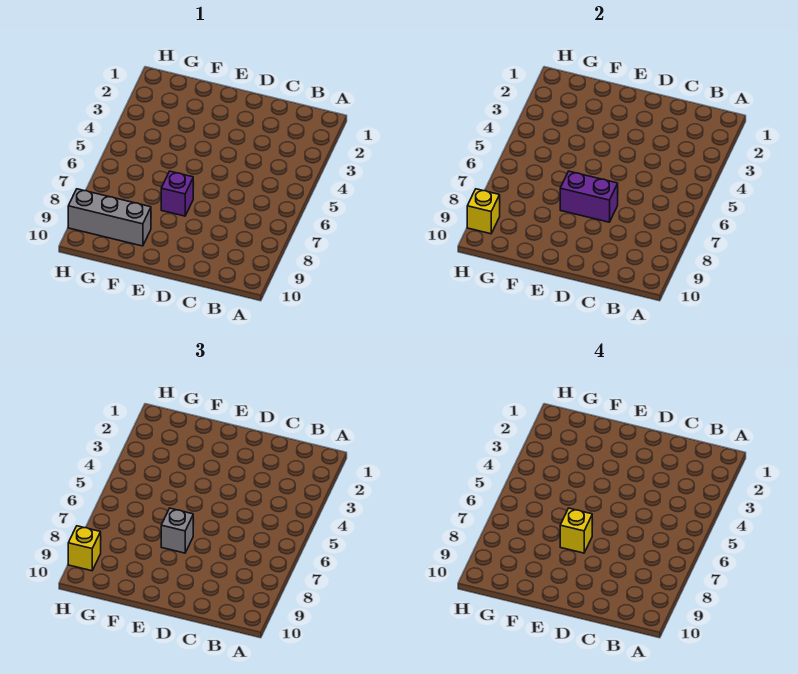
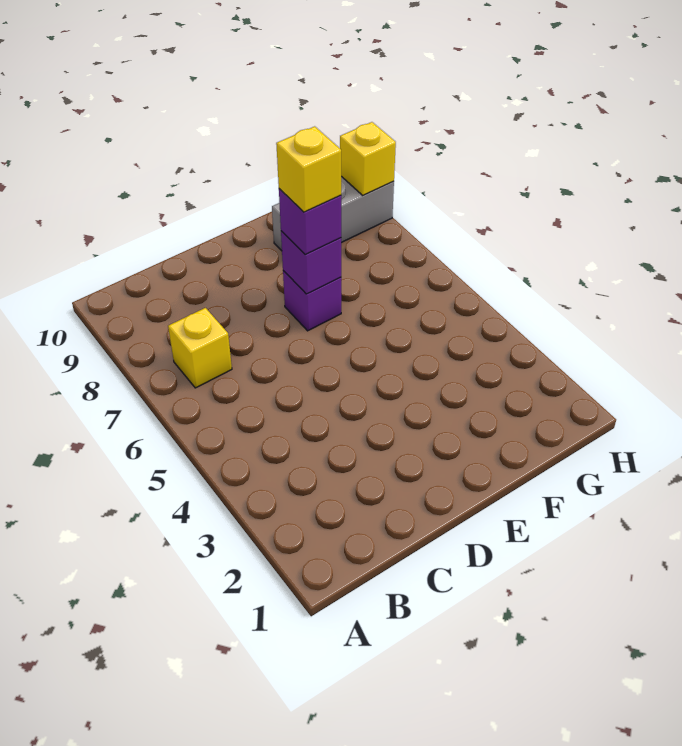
purple brick D7:E7 level 2 -> purple brick E7 level 2
grey brick E7 level 3 -> purple brick E7 level 3
yellow brick H9 level 3 -> yellow brick B7 level 1

